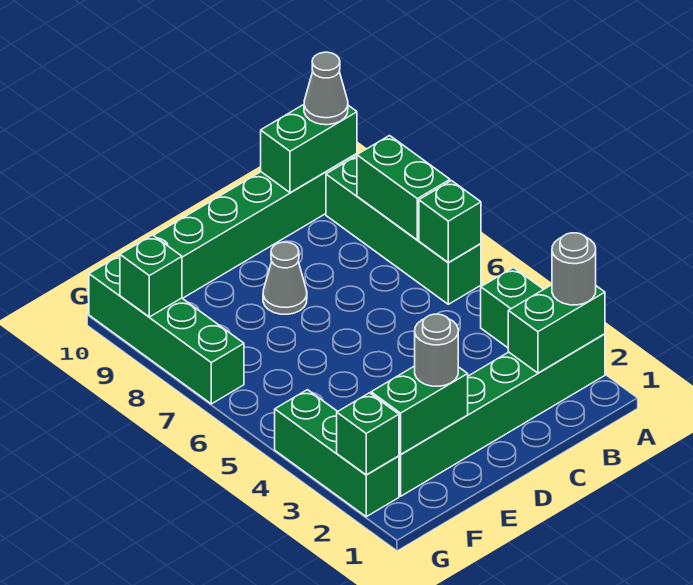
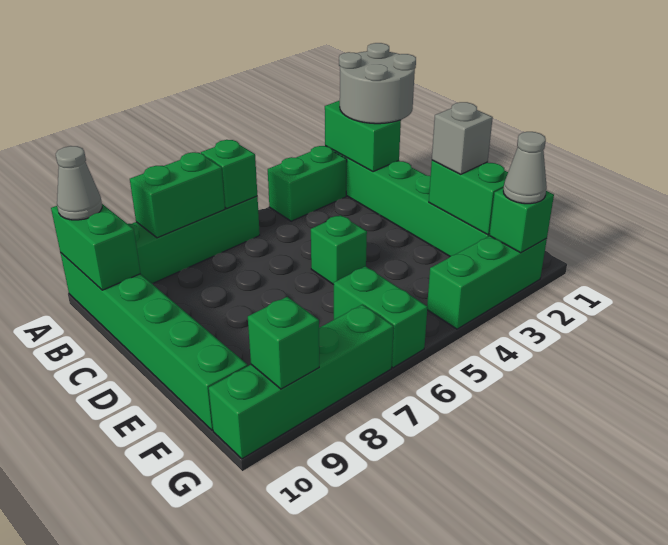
grey round brick A2 level 3 -> grey round brick A1:B2 level 3
none -> green brick D5 level 1
grey cone D8 level 1 -> grey cone G2 level 3
grey round brick E2 level 3 -> grey brick E2 level 3
none -> green brick F6:G6 level 1

